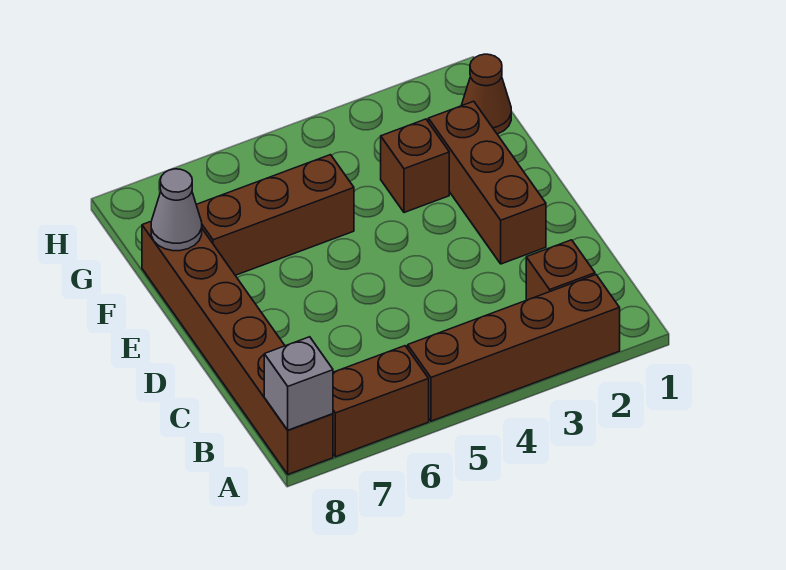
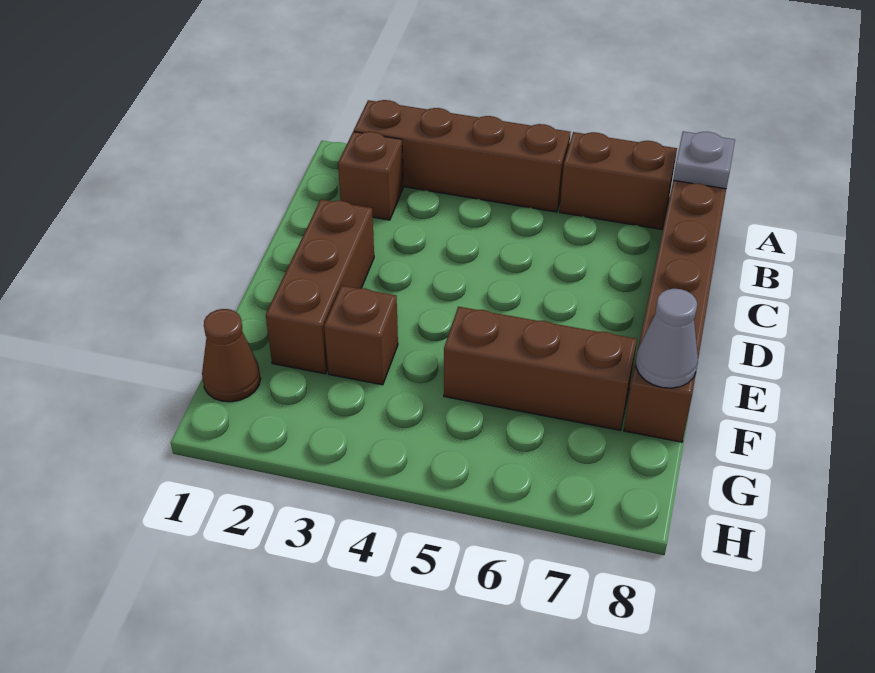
grey brick A8 level 2 -> grey plate A8 level 2

